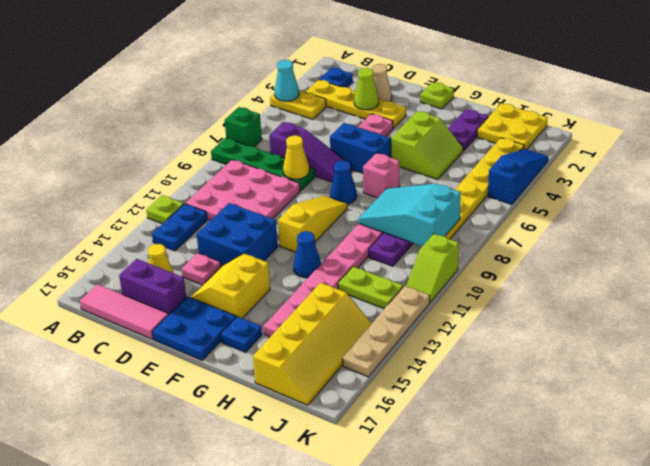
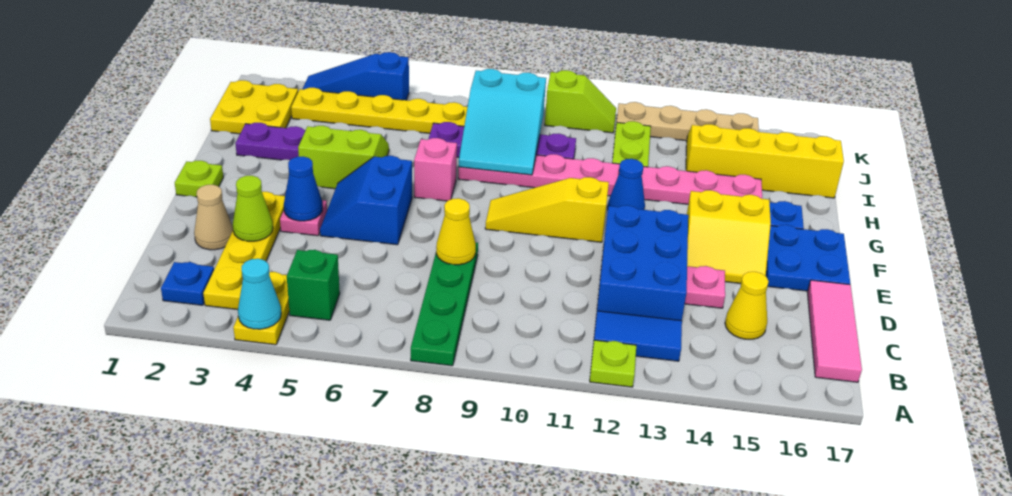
green brick A7 level 1 -> green brick B5 level 1
pink plate B9:D11 level 1 -> none
blue plate B12:B13 level 1 -> blue tile B12:B13 level 1
purple slope C7:E7 level 1 top C -> none
purple brick C16:D16 level 1 -> none
blue brick D12:E13 level 1 -> blue brick C12:E13 level 1
blue cone F8 level 1 -> blue cone E4 level 2

